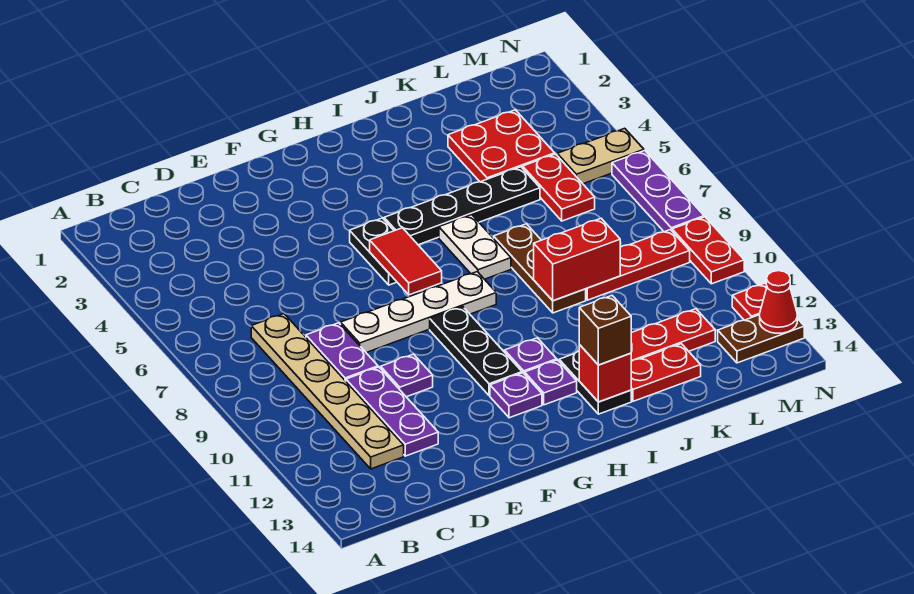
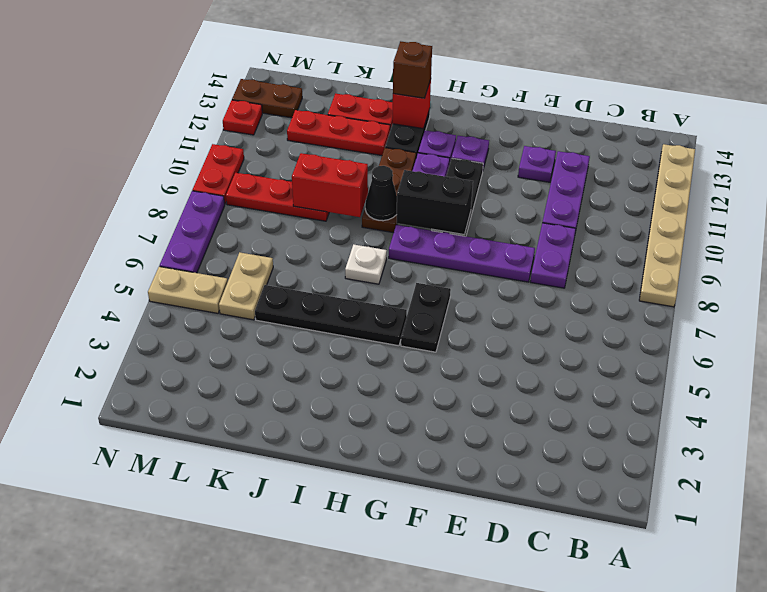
tan plate C7:C12 level 1 -> tan plate A8:A13 level 1
white plate E8:H8 level 1 -> purple plate E8:H8 level 1
purple plate E10 level 1 -> purple plate E12 level 1
red tile G6:G7 level 2 -> none
none -> black brick G9:H9 level 2
white plate I6:I7 level 1 -> white plate I7 level 1
none -> black cone I9 level 2
brown plate J7:J9 level 1 -> brown plate I9:I11 level 1
red plate K3:L4 level 1 -> none
red plate L5:L6 level 1 -> tan plate L5:L6 level 1
red cone N13 level 2 -> none

